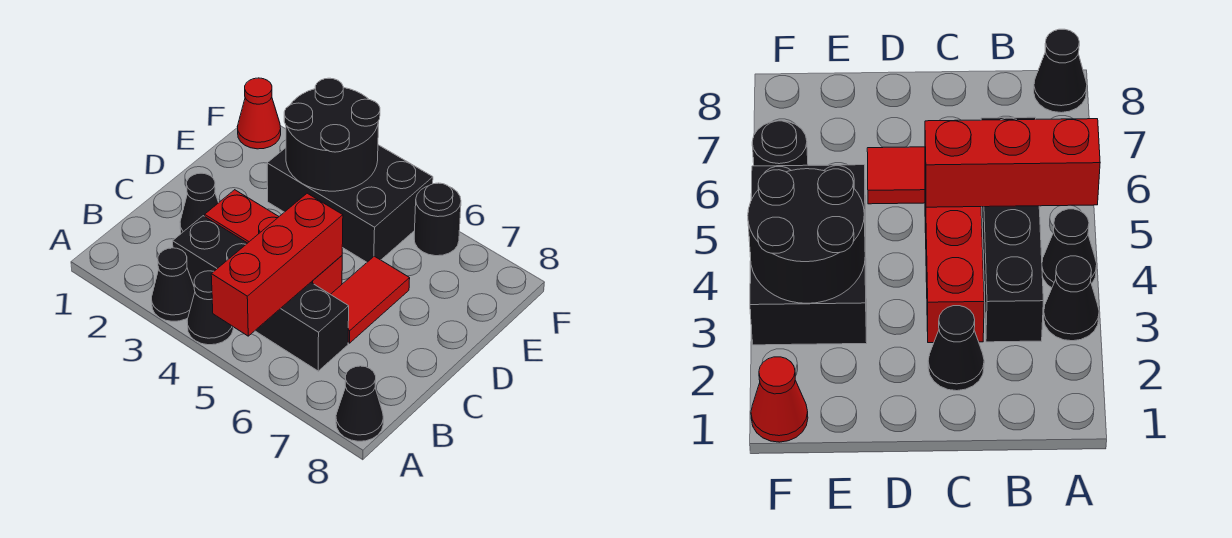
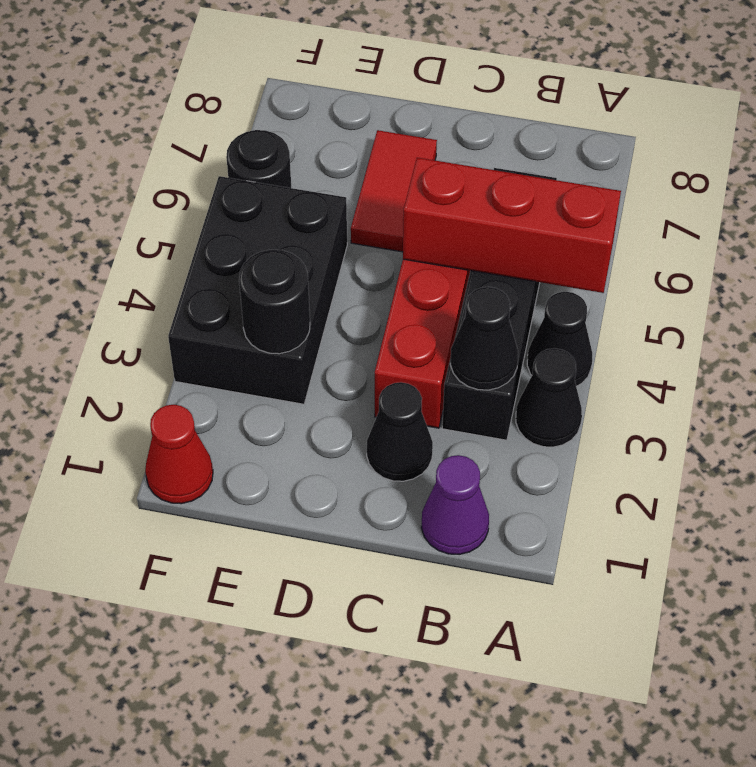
black cone A8 level 1 -> black cone B3 level 2
none -> purple cone B1 level 1
red tile C6:D6 level 1 -> red tile D6:D7 level 1
black round brick E3:F4 level 2 -> black round brick E3 level 2

